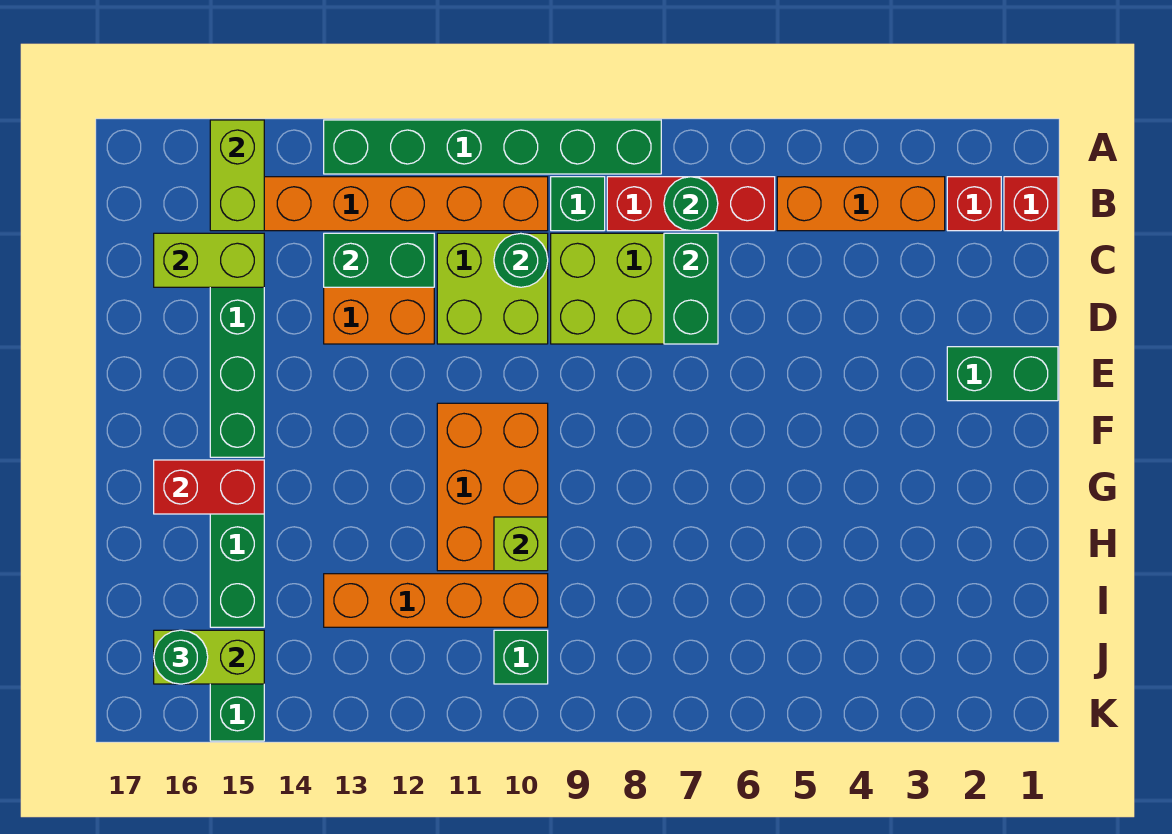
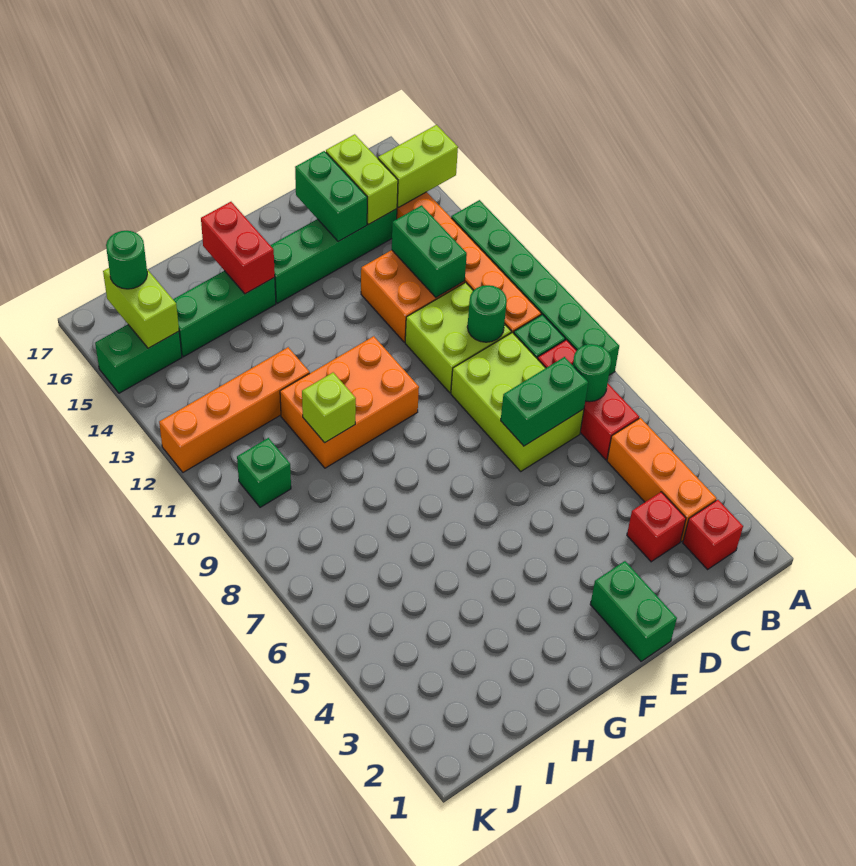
red brick B1 level 1 -> red brick C3 level 1
none -> green brick D15:D16 level 2
orange brick I10:I13 level 1 -> orange brick H12:K12 level 1

